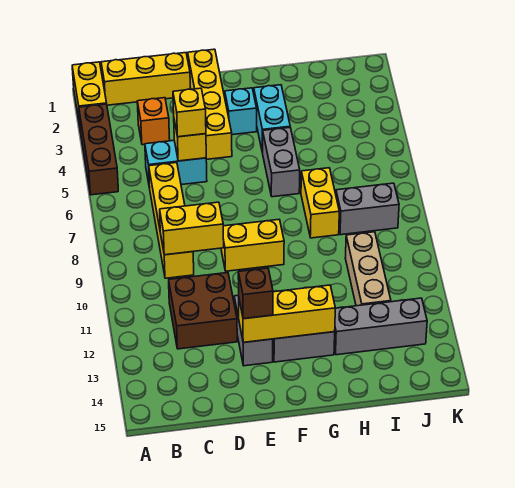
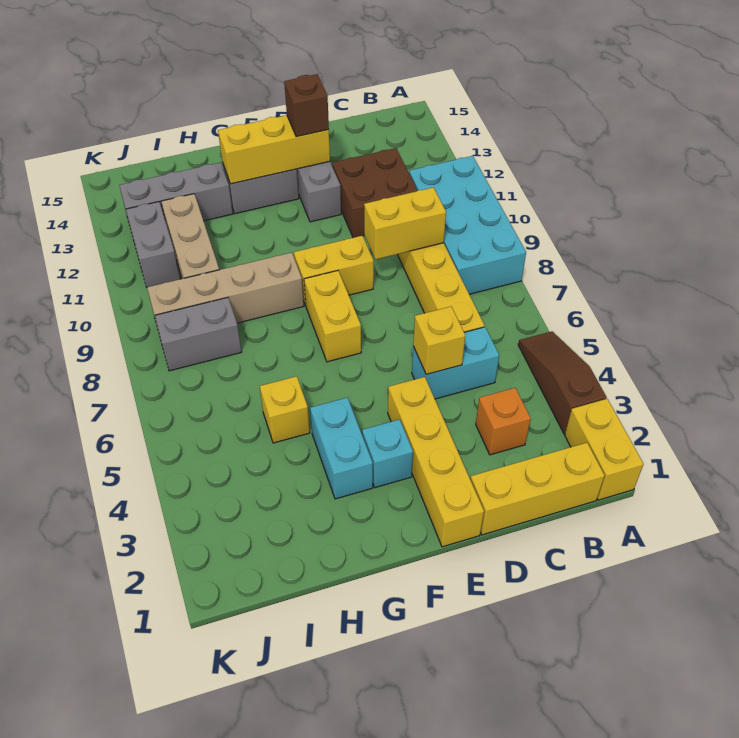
brown brick A3:A5 level 1 -> brown slope A3:A5 level 1 top 3
none -> cyan brick A8:B11 level 1
yellow brick D5 level 3 -> yellow brick H5 level 1
grey brick G5:G6 level 1 -> grey brick J11:J12 level 1
none -> tan brick G9:J9 level 1
yellow brick H7:H8 level 1 -> yellow brick F7:F8 level 1

